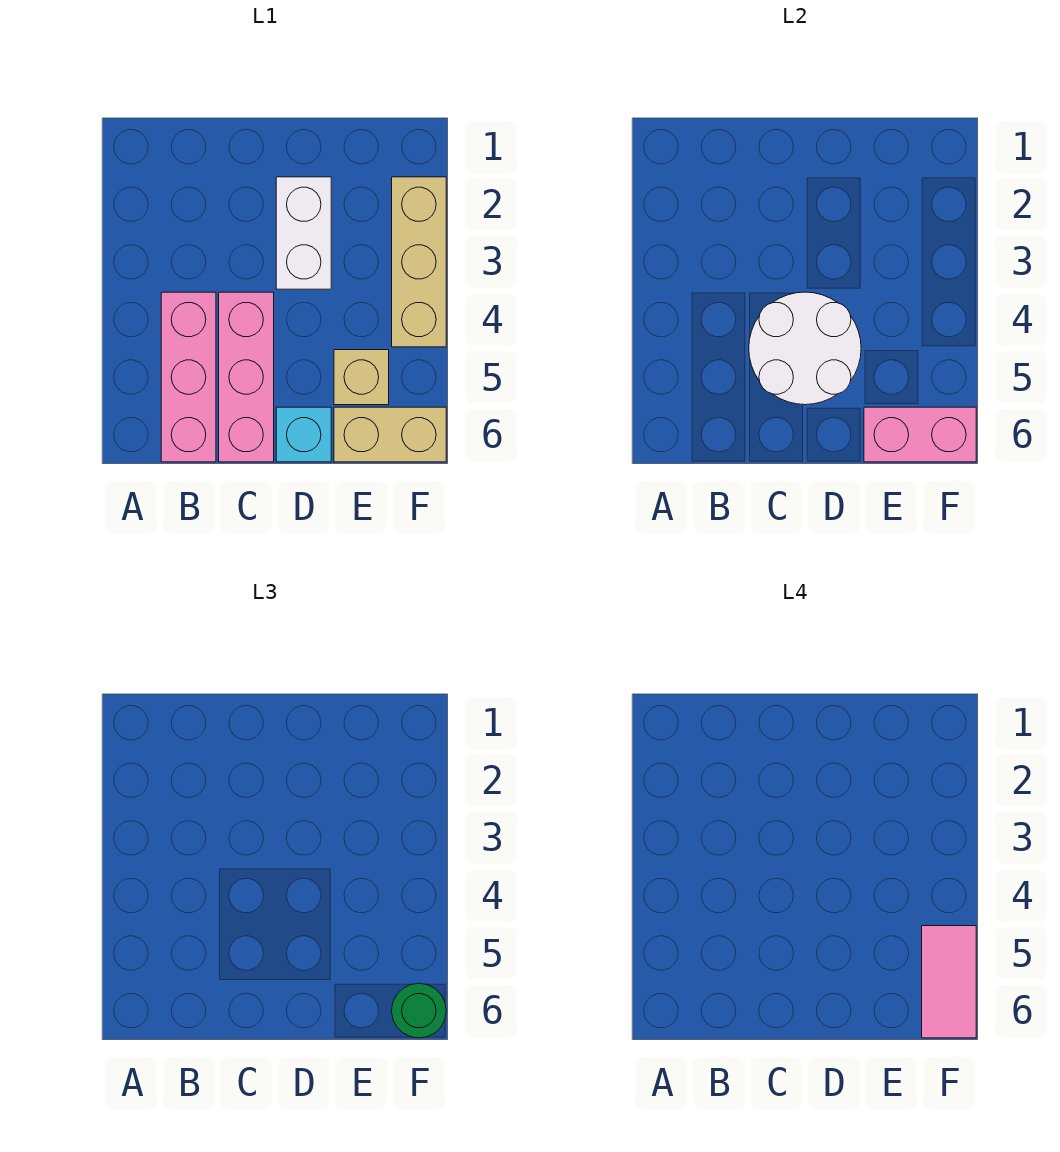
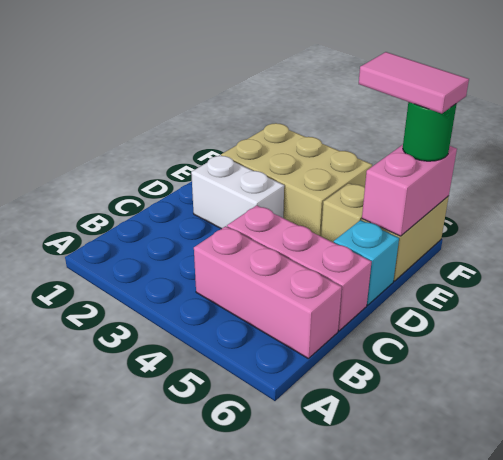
white round brick C4:D5 level 2 -> none
tan brick F2:F4 level 1 -> tan brick E2:F4 level 1

